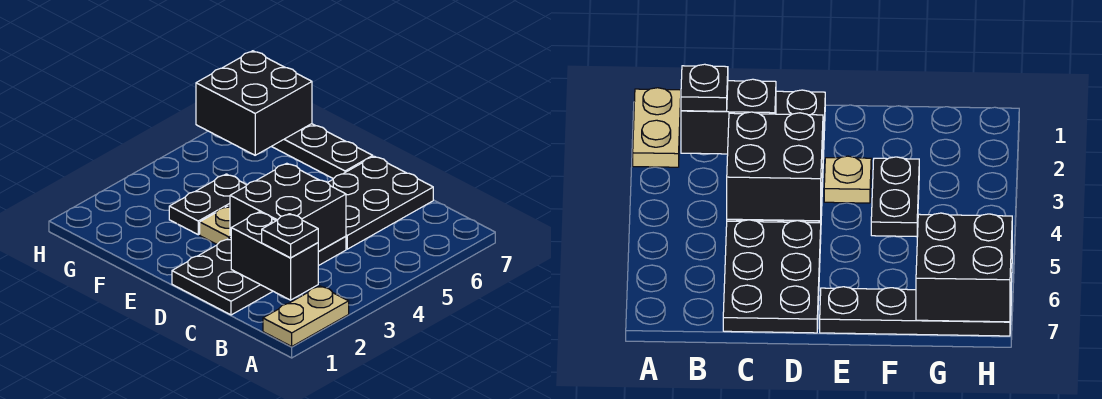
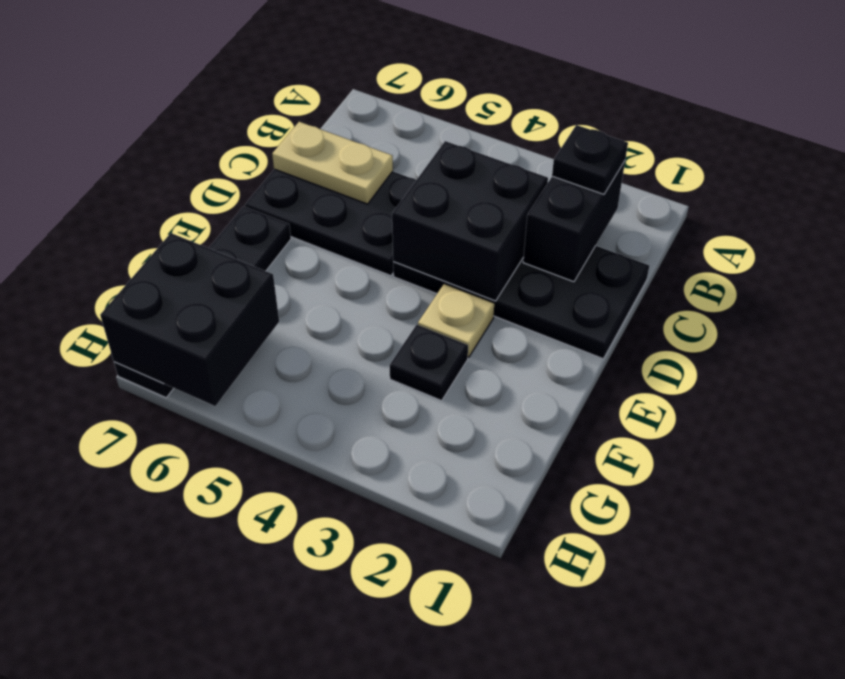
tan plate A1:A2 level 1 -> tan plate C6:C7 level 2
black plate F3:F4 level 1 -> black plate F3 level 1

